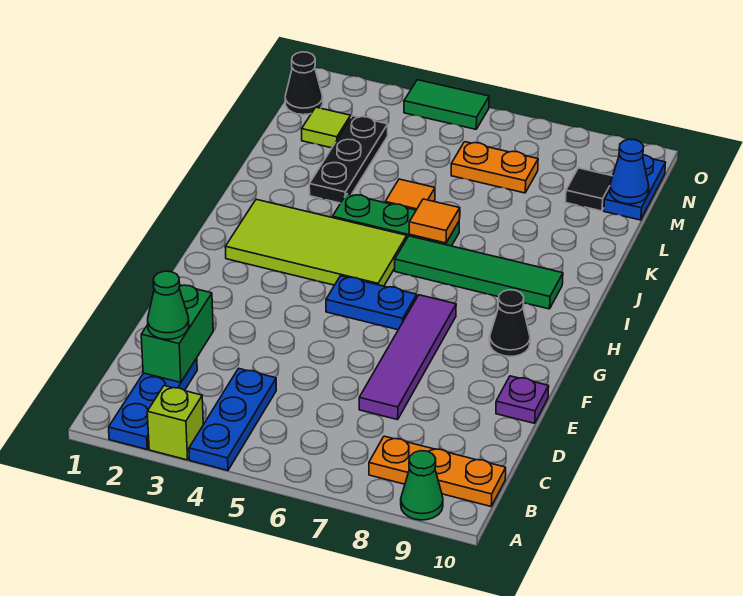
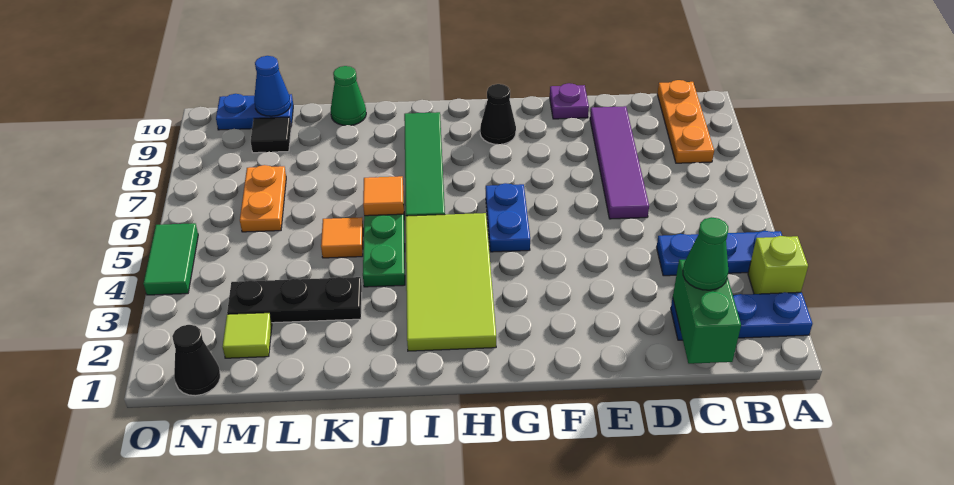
green cone A9 level 1 -> green cone K10 level 1
green brick C2:D2 level 2 -> green brick C1:C2 level 2
purple tile D7:G7 level 1 -> purple tile D6:D9 level 1

